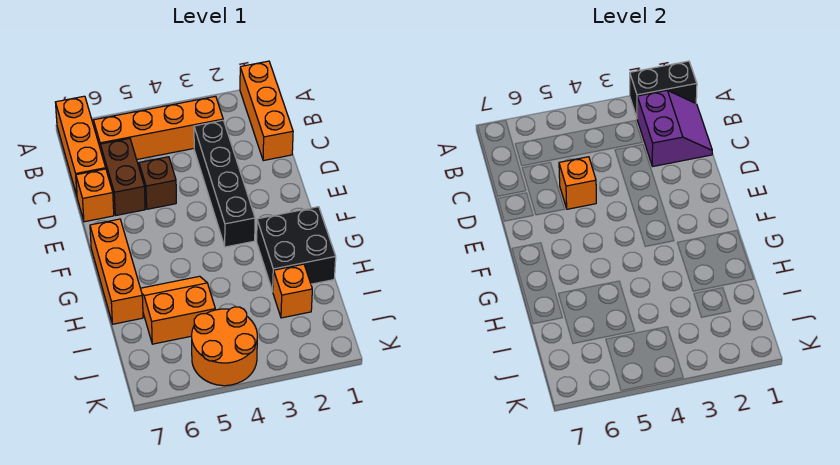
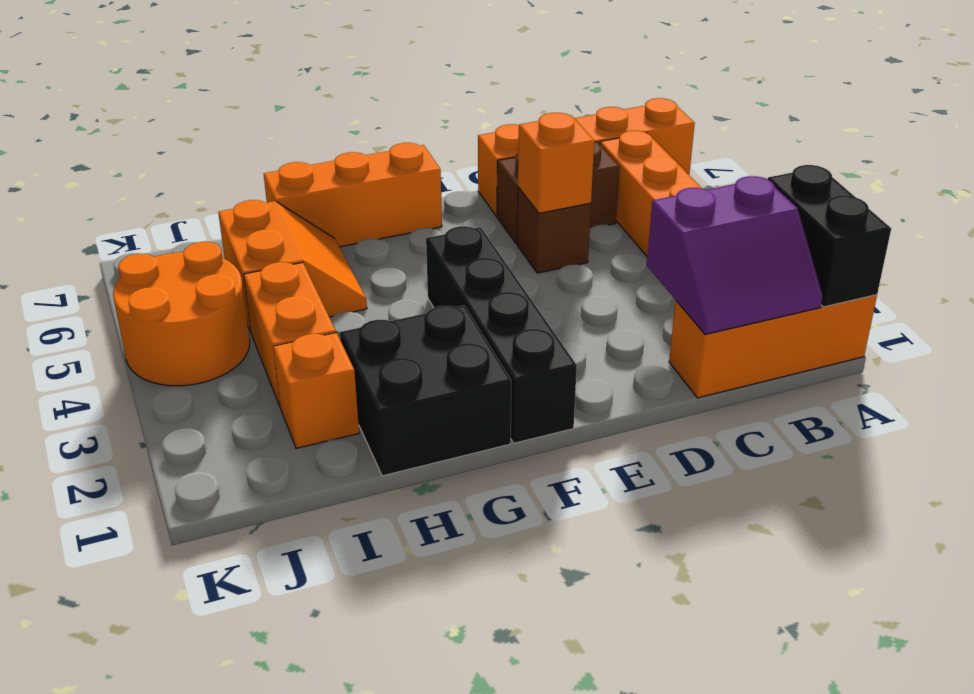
black brick C3:F3 level 1 -> black brick F1:F4 level 1
none -> orange brick I3:I4 level 1

